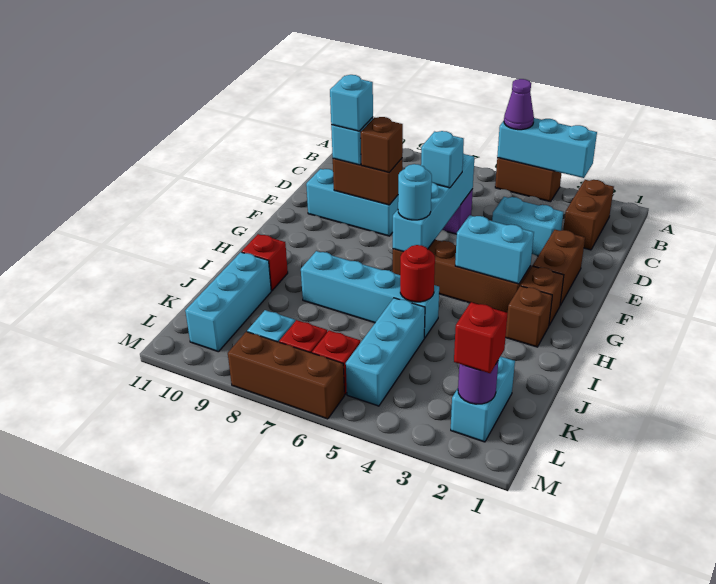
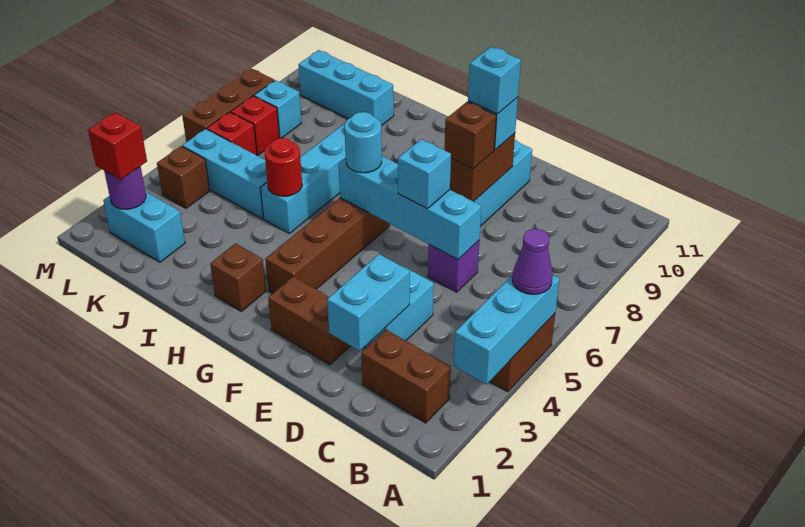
brown brick G2 level 1 -> brown brick L4 level 1
cyan brick G3:G4 level 2 -> cyan brick D2:D3 level 2
red brick I10 level 1 -> none

